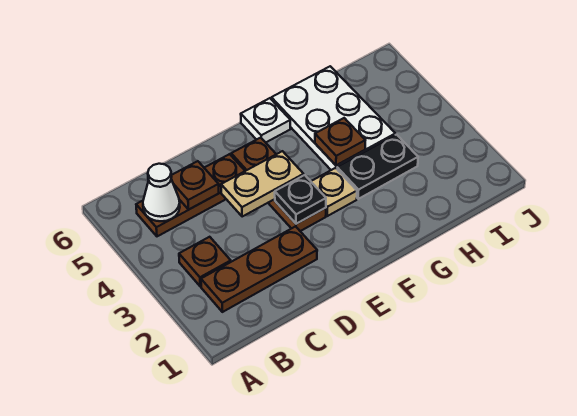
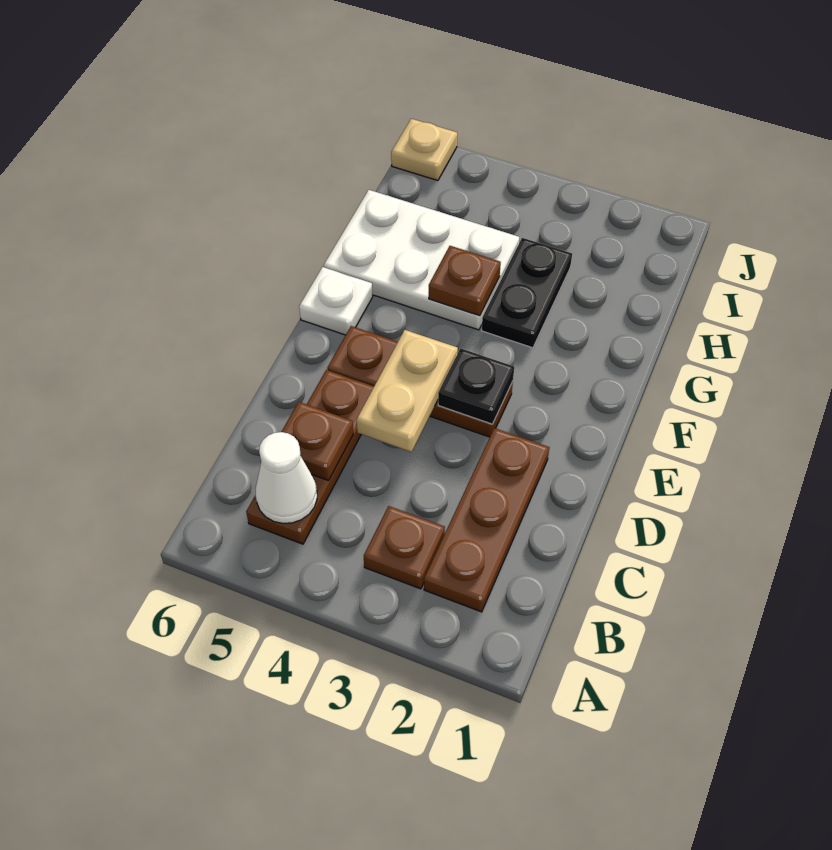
tan plate F3 level 1 -> tan plate J6 level 1

